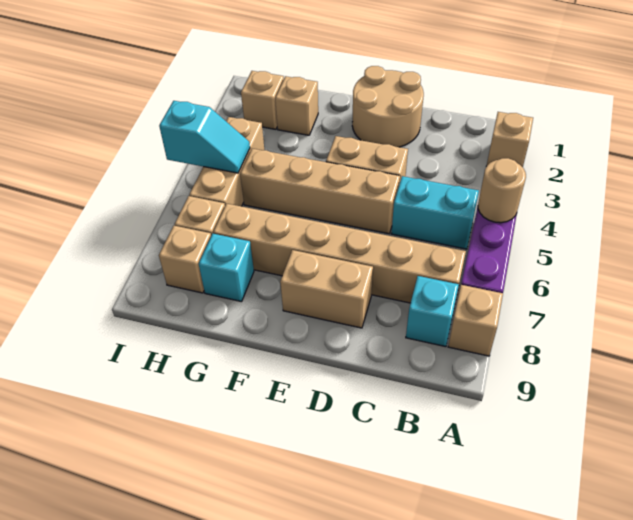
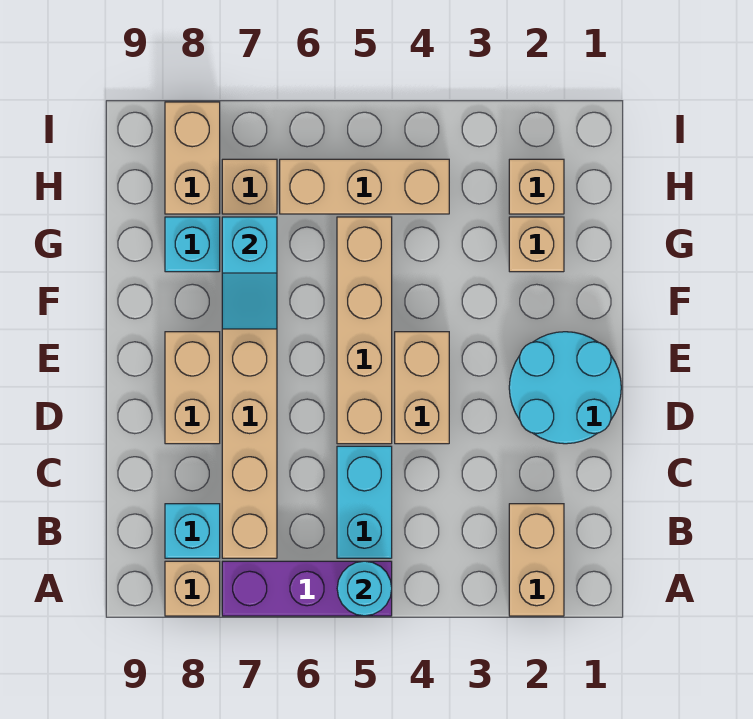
tan brick A2 level 1 -> tan brick A2:B2 level 1
tan round brick A5 level 2 -> cyan round brick A5 level 2
tan round brick D1:E2 level 1 -> cyan round brick D1:E2 level 1
cyan slope H5:I5 level 2 top I -> cyan slope F7:G7 level 2 top G
tan brick H8 level 1 -> tan brick H8:I8 level 1

